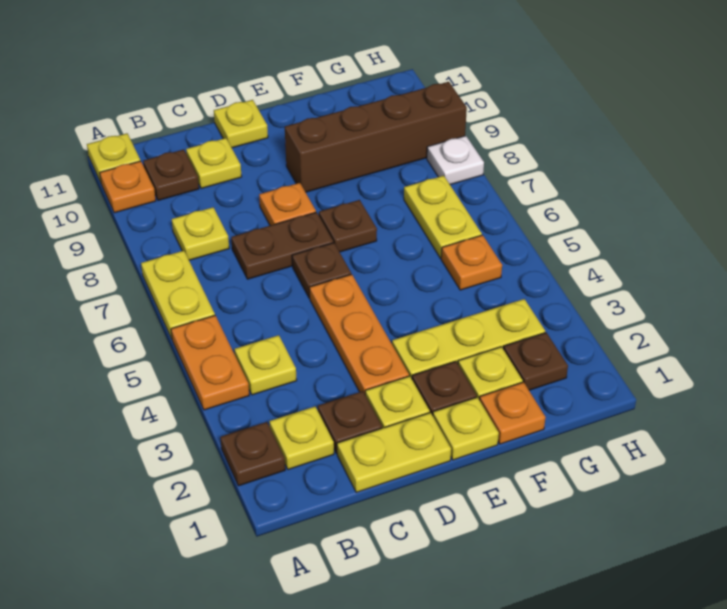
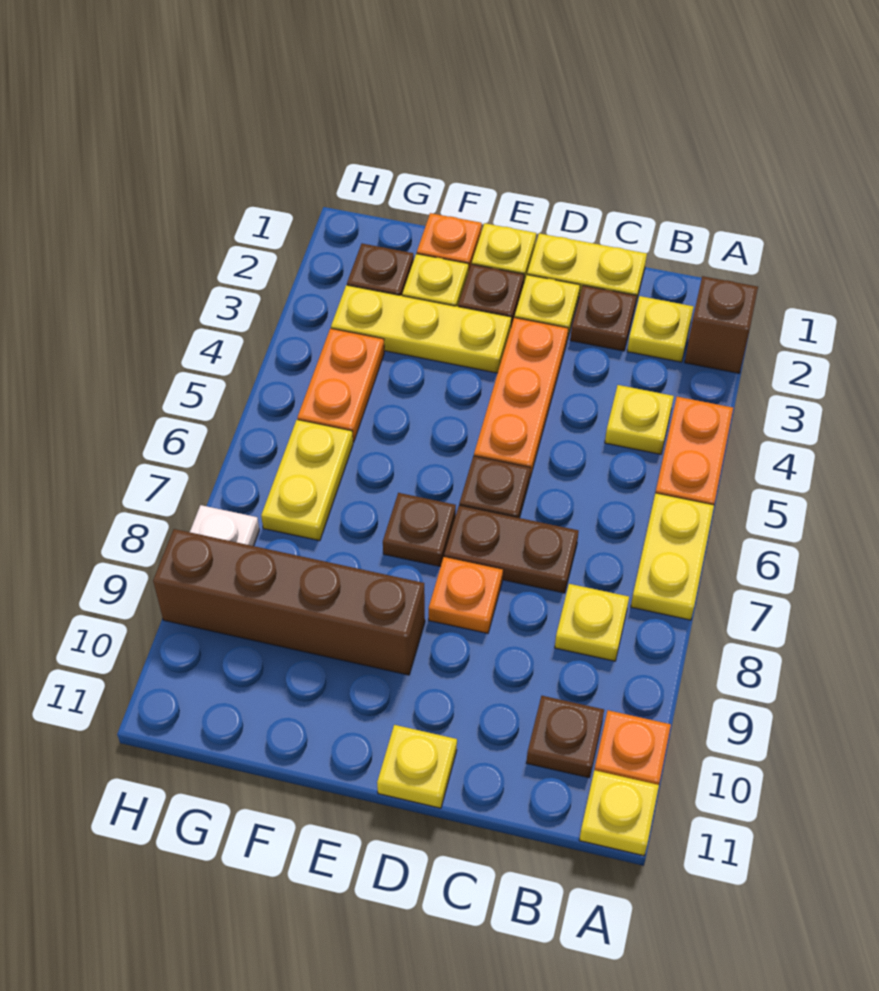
brown plate A2 level 1 -> brown brick A2 level 1
yellow plate C10 level 1 -> none
orange plate G5 level 1 -> orange plate G4:G5 level 1

